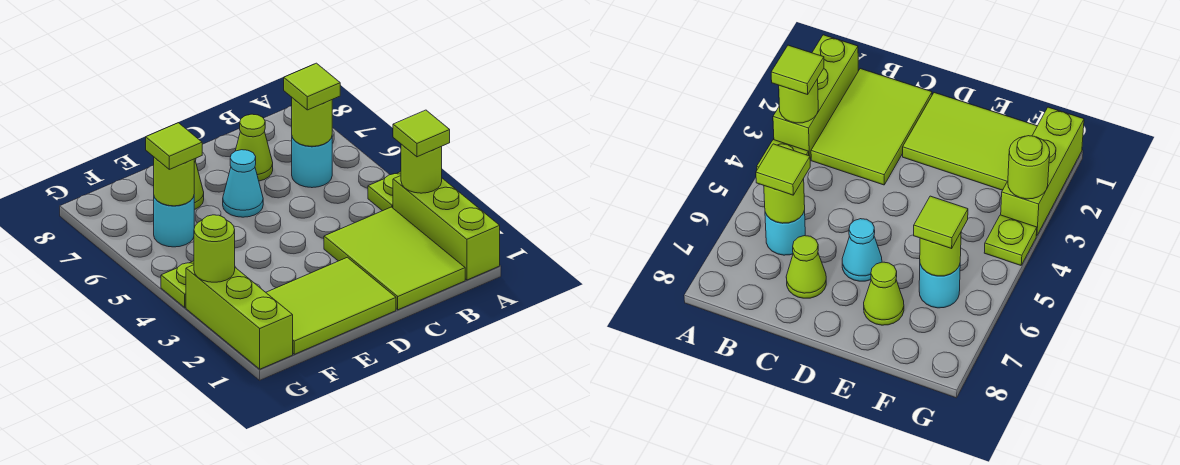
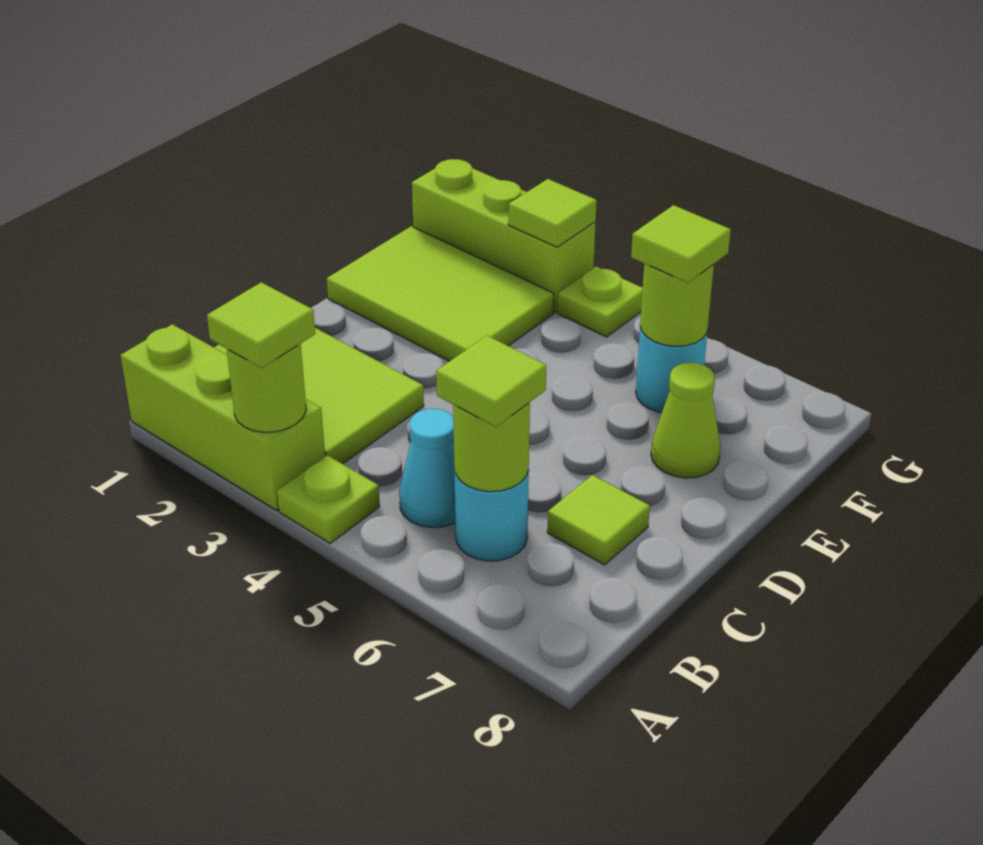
lime cone C7 level 1 -> lime tile C7 level 1
lime tile D1:F2 level 1 -> lime tile E1:F3 level 1
cyan cone D6 level 1 -> cyan cone B5 level 1
lime round brick G3 level 2 -> lime tile G3 level 2

